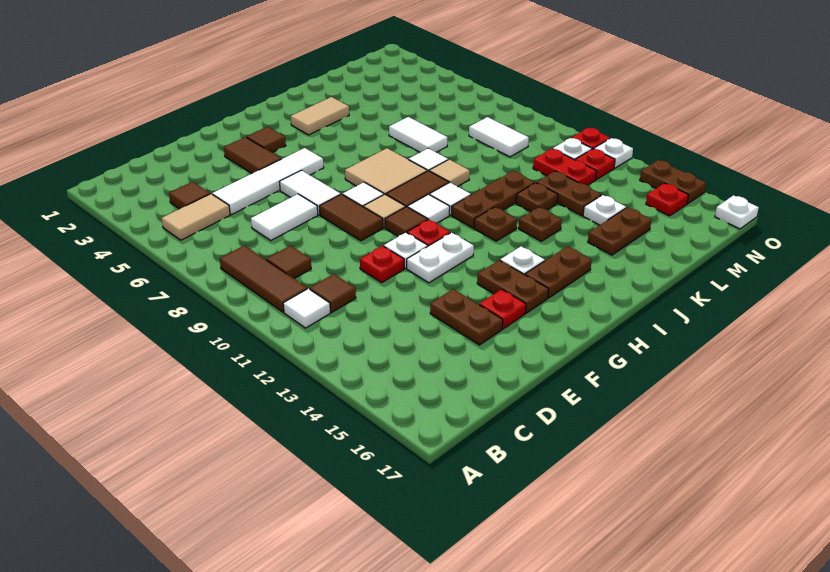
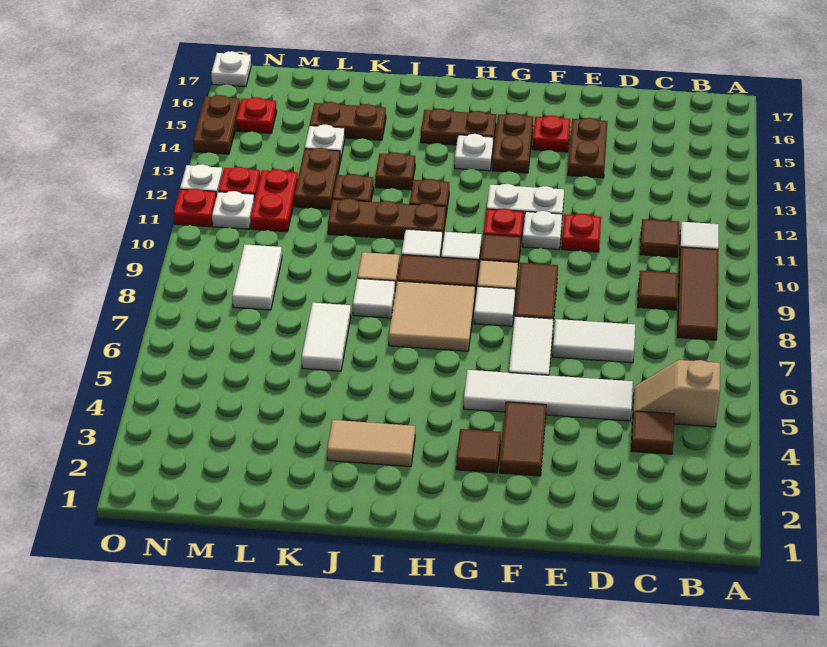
tan tile B5:C5 level 1 -> tan slope B5:C5 level 1 top B

